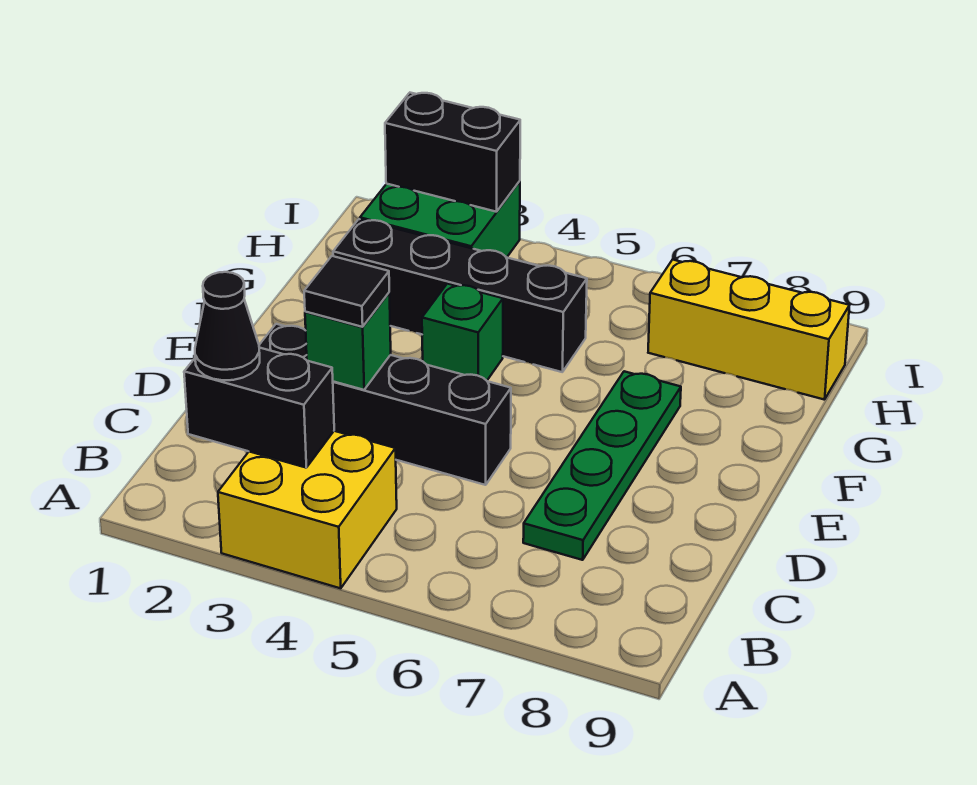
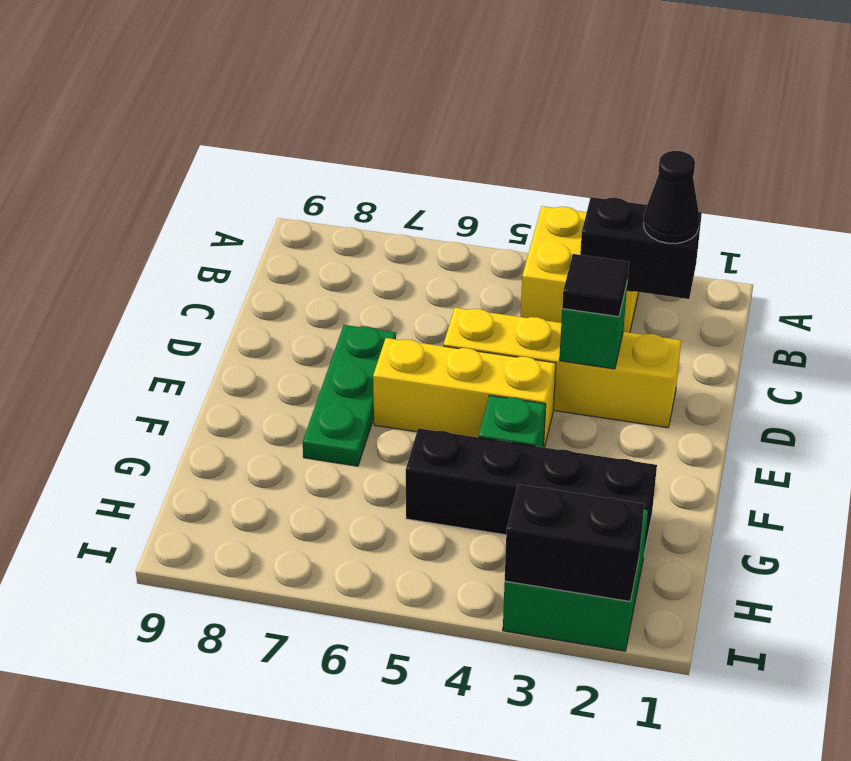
green plate C7:F7 level 1 -> green plate D7:F7 level 1
black brick D2:D5 level 1 -> yellow brick D2:D5 level 1
yellow brick H7:H9 level 1 -> yellow brick E4:E6 level 1

